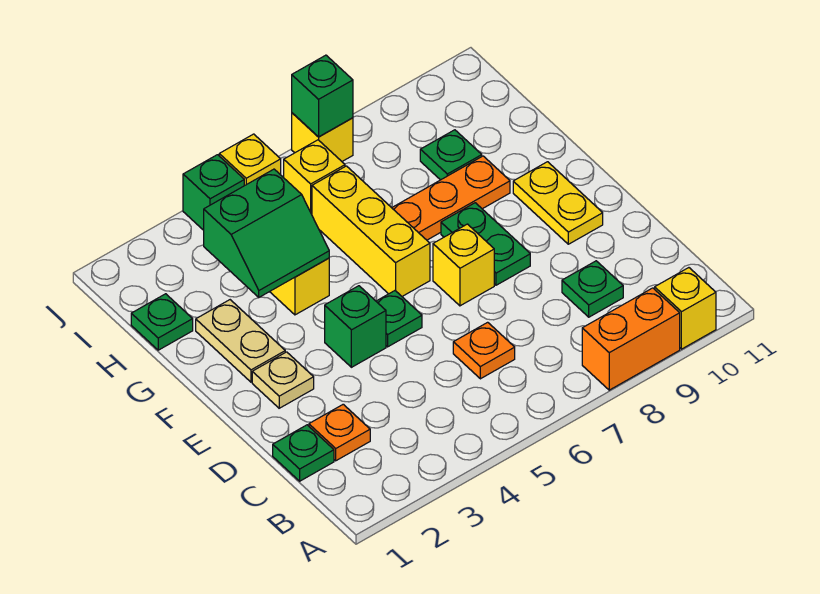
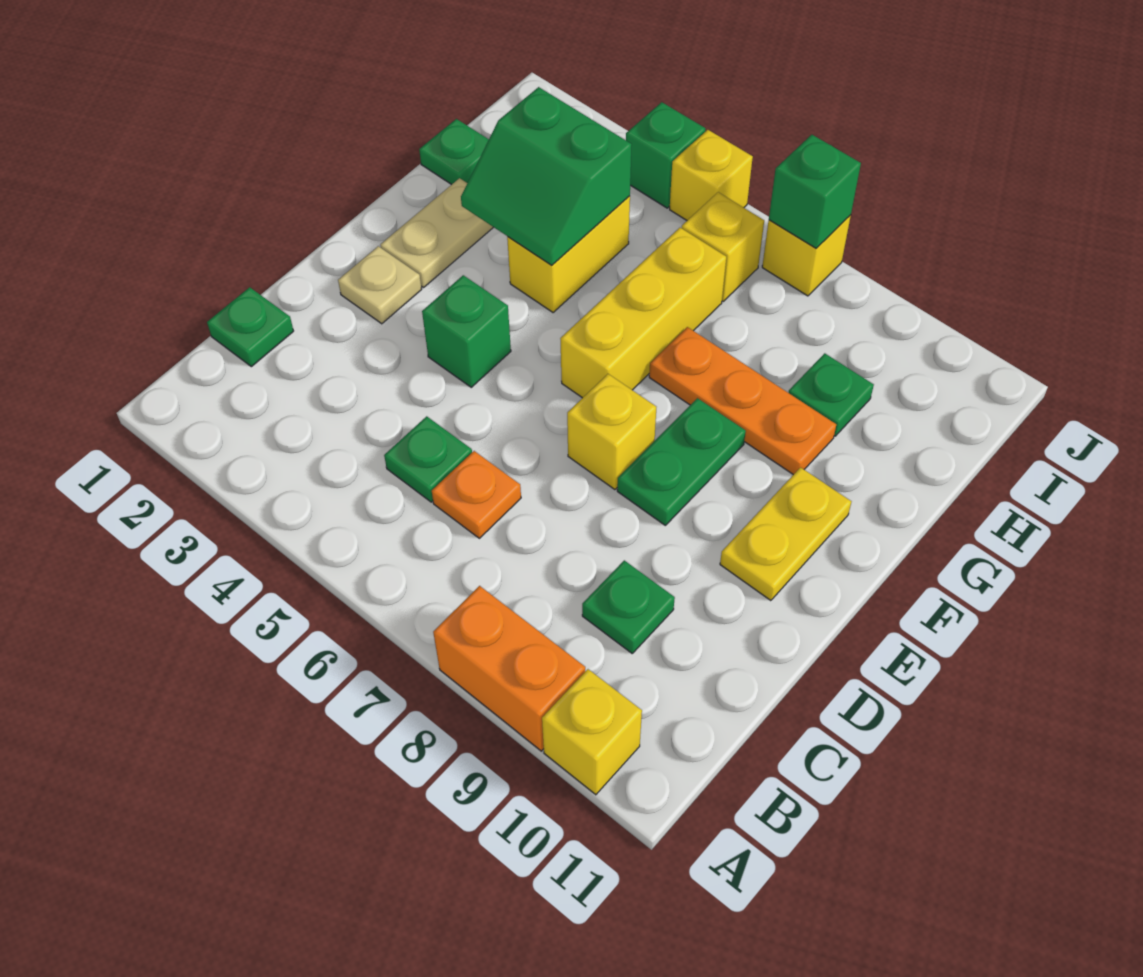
orange plate C2 level 1 -> none
green plate E5 level 1 -> green plate C5 level 1

